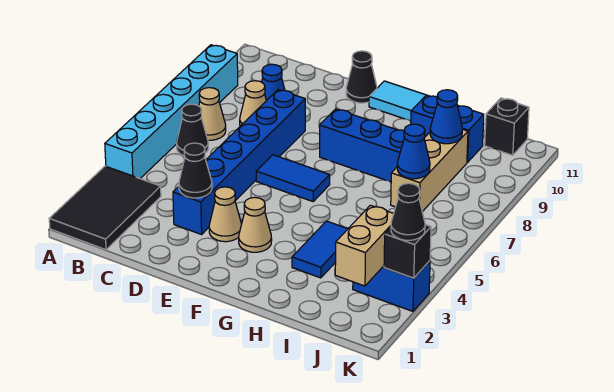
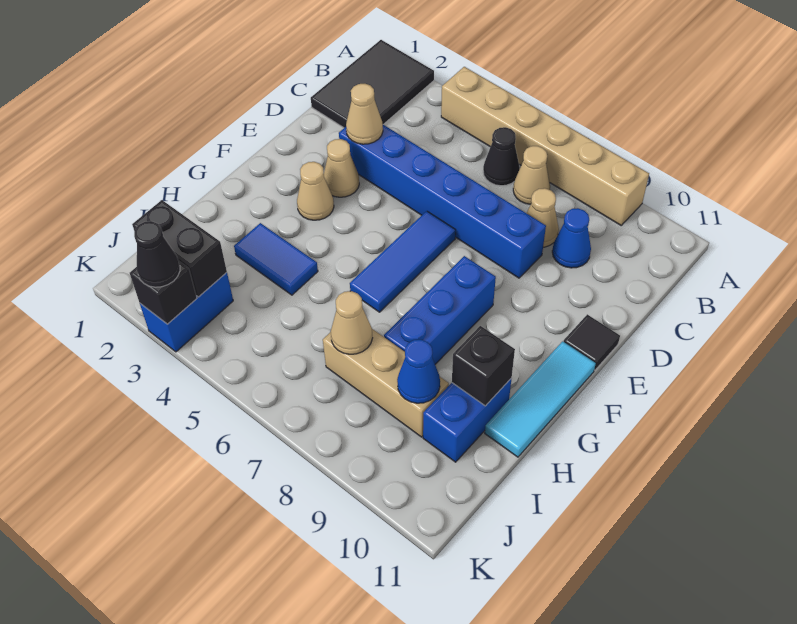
black tile A1:B3 level 1 -> black tile A1:C2 level 1
cyan brick A4:A9 level 1 -> tan brick A4:A9 level 1
black cone D3 level 2 -> tan cone D3 level 2
blue tile E6:F6 level 1 -> blue tile E6:G6 level 1
black cone E11 level 1 -> black tile E11 level 1
blue cone I7 level 2 -> tan cone I7 level 2
tan brick J2:J3 level 2 -> black brick J2:J3 level 2
black brick J11 level 1 -> black brick H10 level 2

